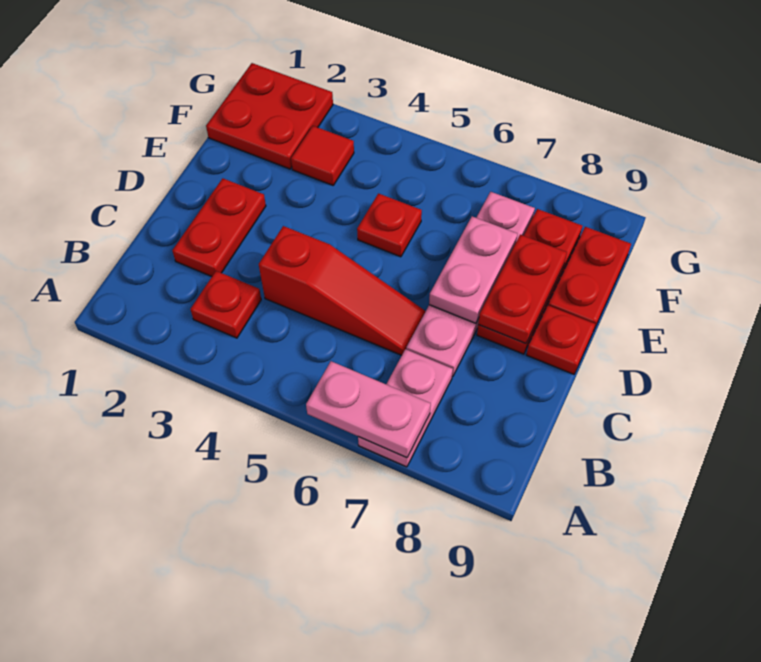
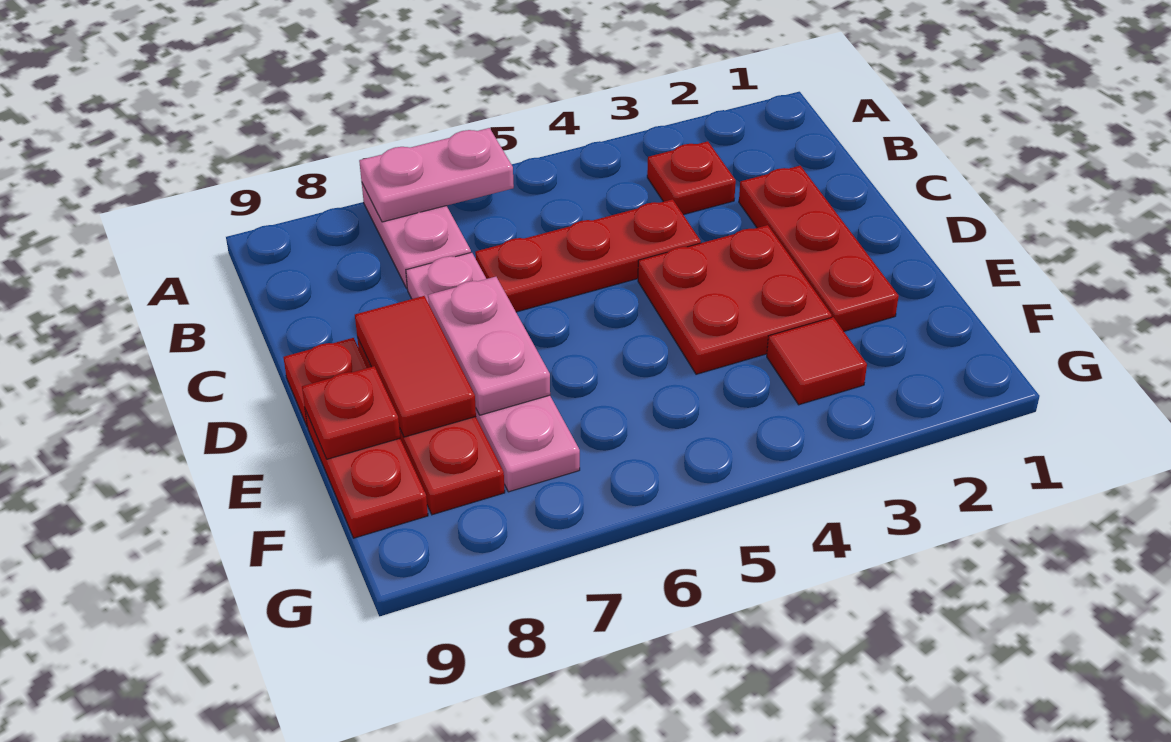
red plate C2:D2 level 1 -> red plate C2:E2 level 1
red slope C4:C6 level 1 top 4 -> red plate C4:C6 level 1
red plate D8:E8 level 2 -> red tile D8:E8 level 2
red plate E5 level 1 -> red plate E9 level 2
red plate F1:G2 level 1 -> red plate D3:E4 level 1

